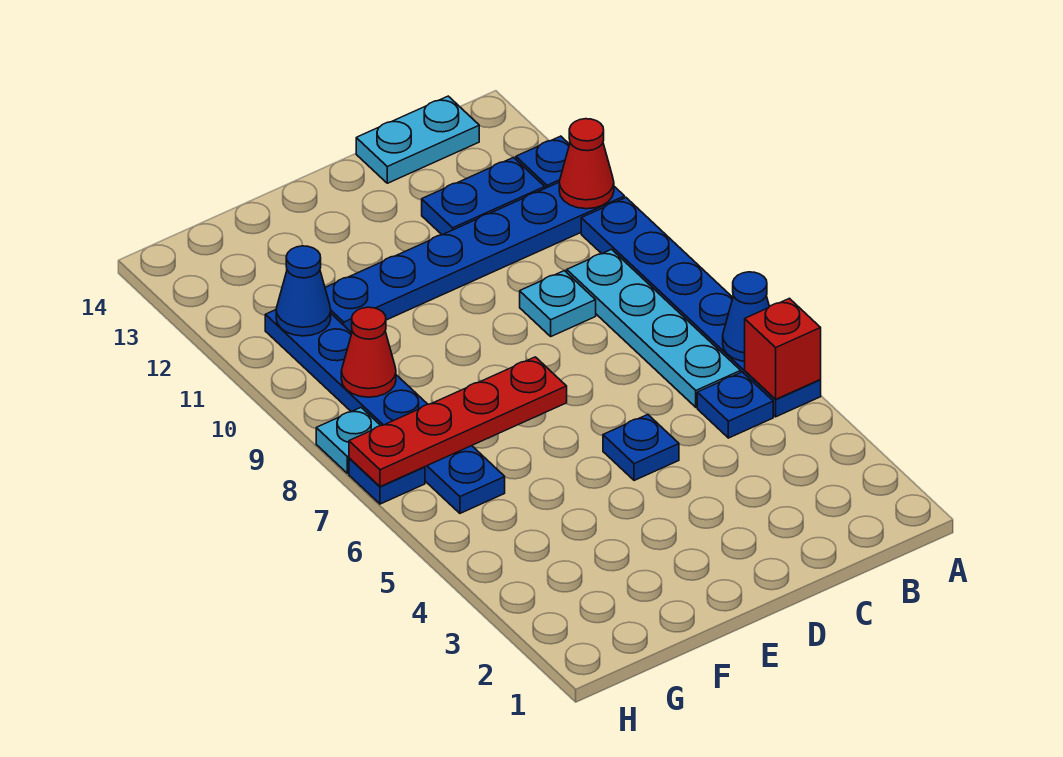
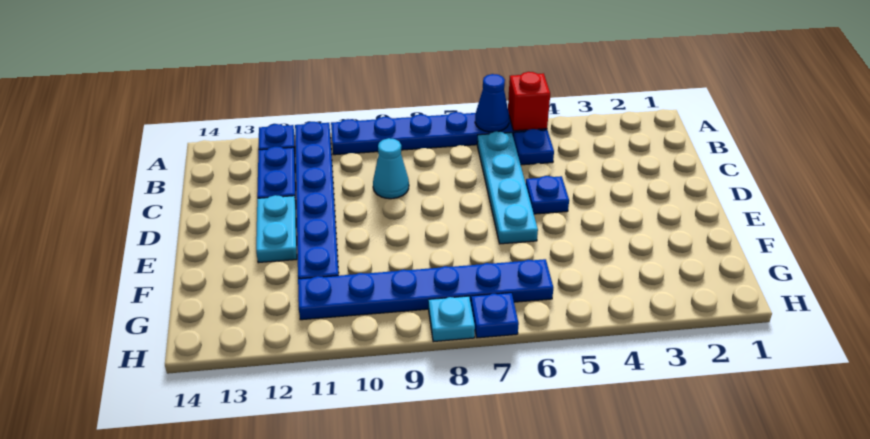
red cone A11 level 2 -> none
cyan plate B6:B9 level 1 -> cyan plate B6:E6 level 1
cyan plate B14:C14 level 1 -> cyan plate D12:E12 level 1
cyan plate C9 level 1 -> cyan cone C9 level 1
red plate E7:H7 level 2 -> none
red cone G9 level 2 -> none
blue cone G11 level 2 -> none

